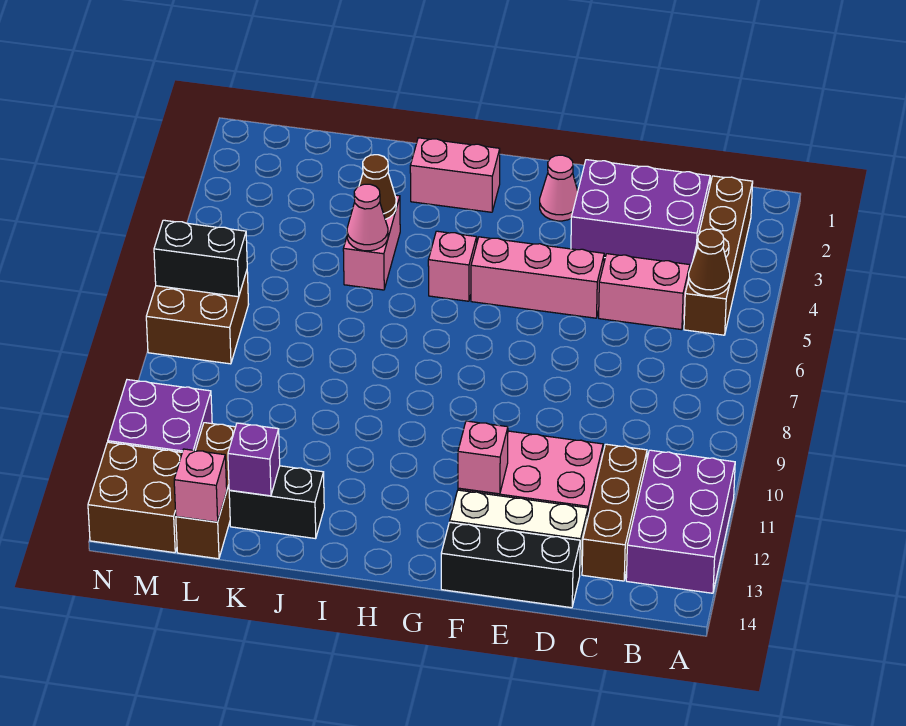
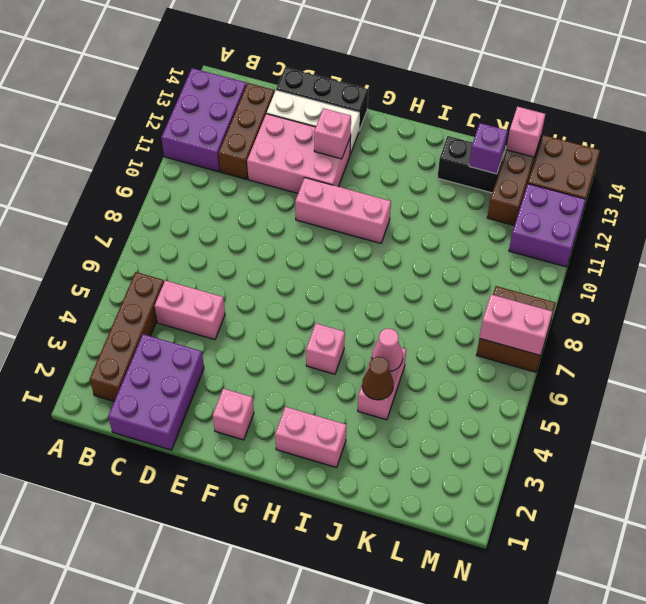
brown cone B5 level 2 -> none
purple brick C2:E3 level 1 -> purple brick C1:D3 level 1
pink brick E5:G5 level 1 -> pink brick F10:H10 level 1
pink cone F2 level 1 -> pink brick F2 level 1
black brick M7:N7 level 2 -> pink brick M7:N7 level 2

